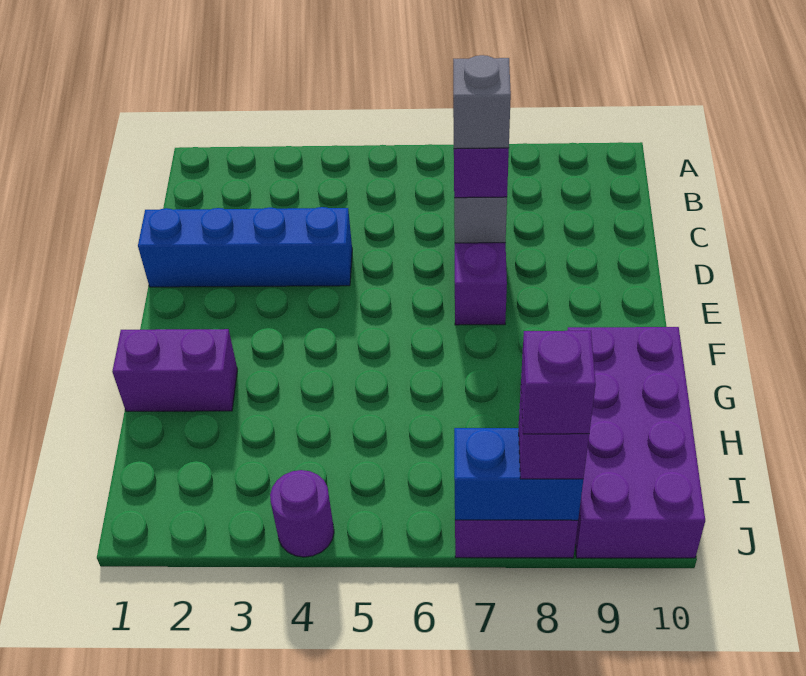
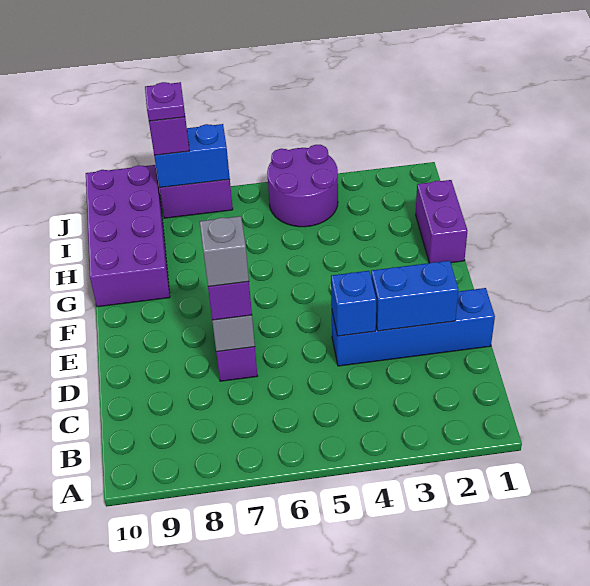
none -> blue brick D2:D3 level 2
none -> blue brick D4 level 2
purple brick G1:G2 level 1 -> purple brick G1:H1 level 1
purple round brick J4 level 1 -> purple round brick I4:J5 level 1
purple brick J8 level 4 -> purple plate J8 level 4

